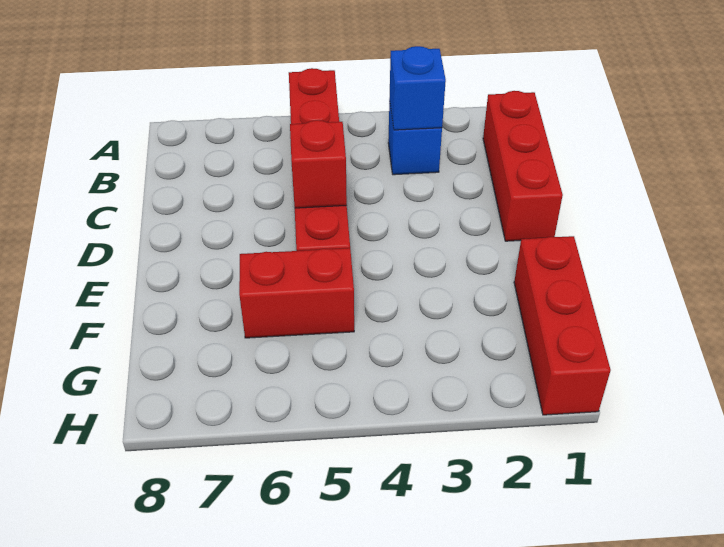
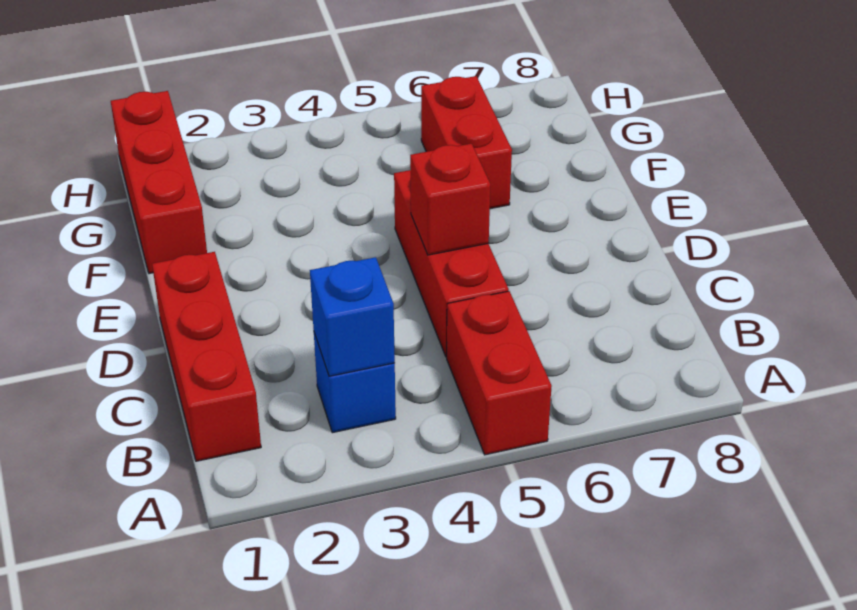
red brick F5:F6 level 1 -> red brick F6:G6 level 1

